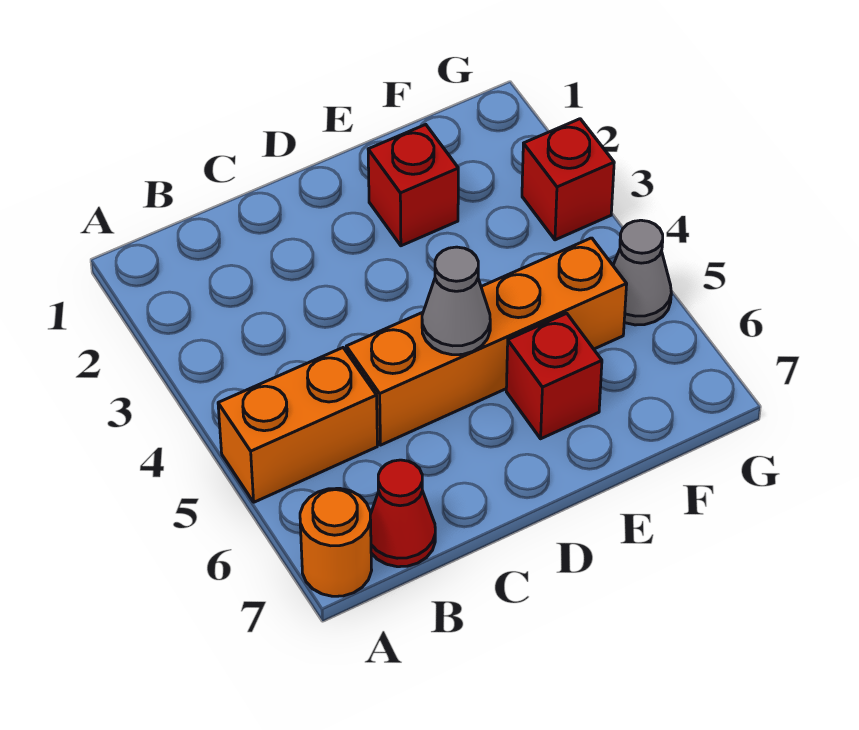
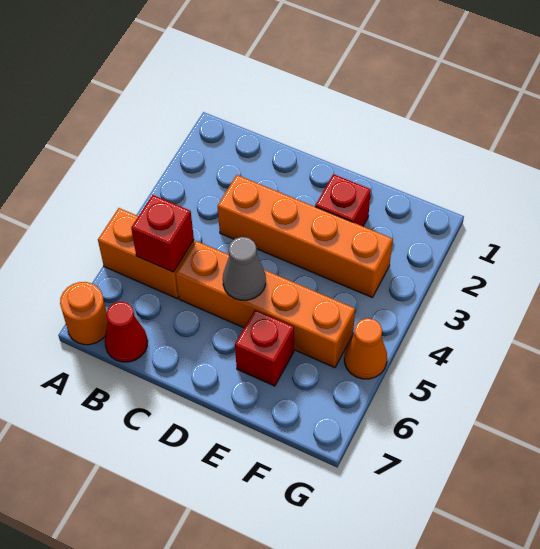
none -> orange brick C3:F3 level 1
red brick G3 level 1 -> red brick B5 level 2
grey cone G5 level 1 -> orange cone G5 level 1

